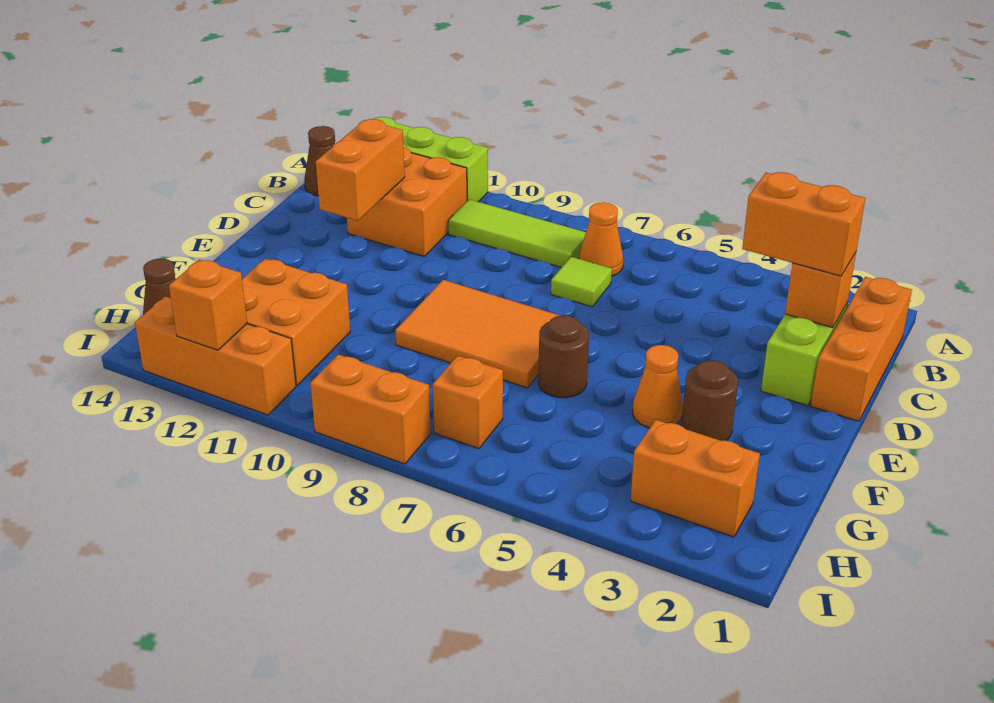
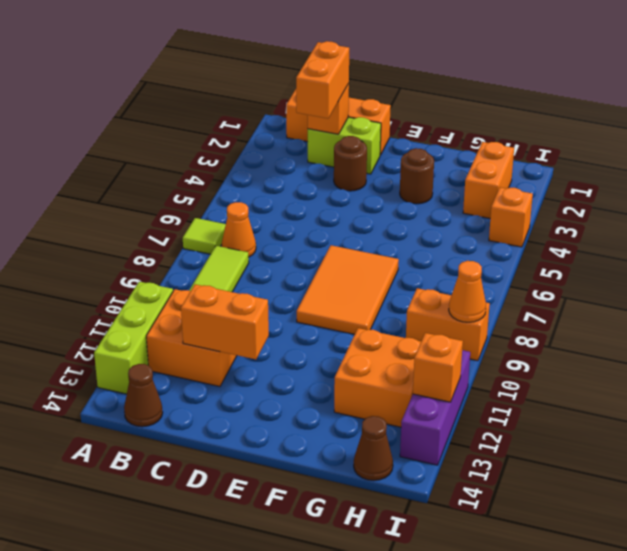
lime tile C7 level 1 -> lime tile A7 level 1
orange cone F4 level 1 -> orange cone I9 level 2
brown round brick F6 level 1 -> brown round brick D3 level 1
orange brick H7 level 1 -> orange brick I4 level 1
orange brick I8:I9 level 1 -> orange brick H9:I9 level 1
orange brick I11:I13 level 1 -> purple brick I11:I13 level 1

